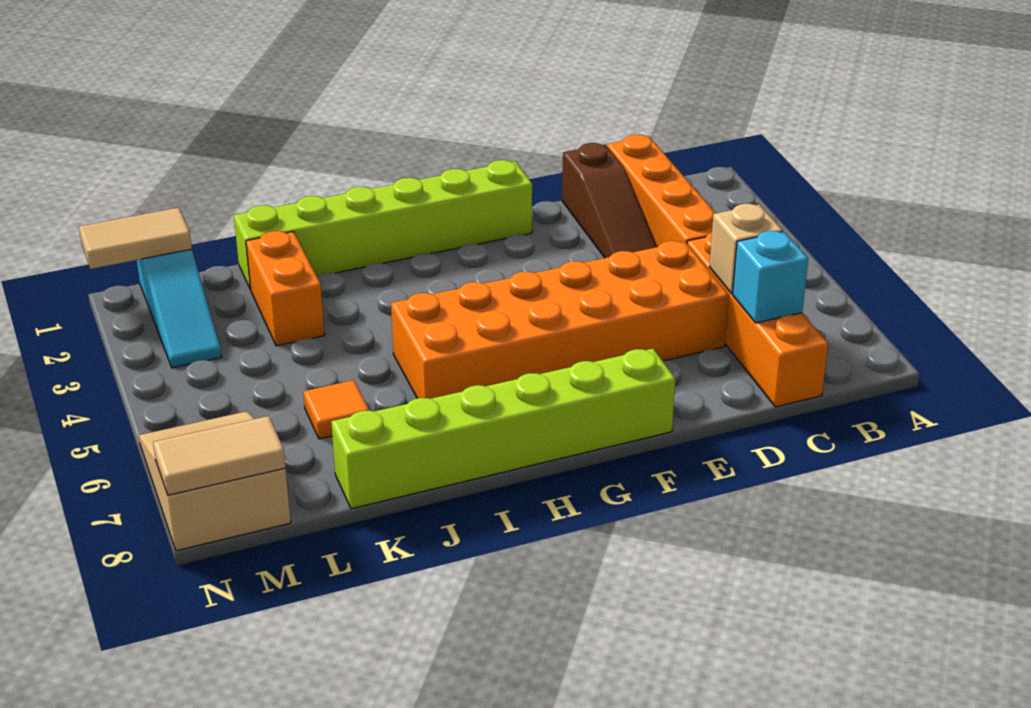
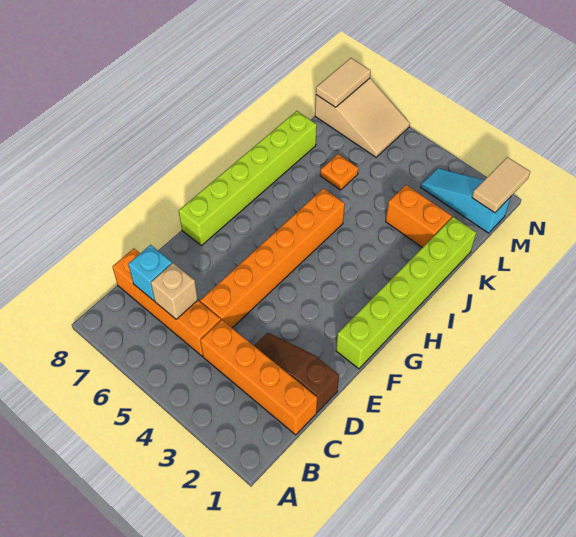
orange brick D5:I6 level 1 -> orange brick D5:I5 level 1
orange tile K6 level 1 -> orange plate K6 level 1

